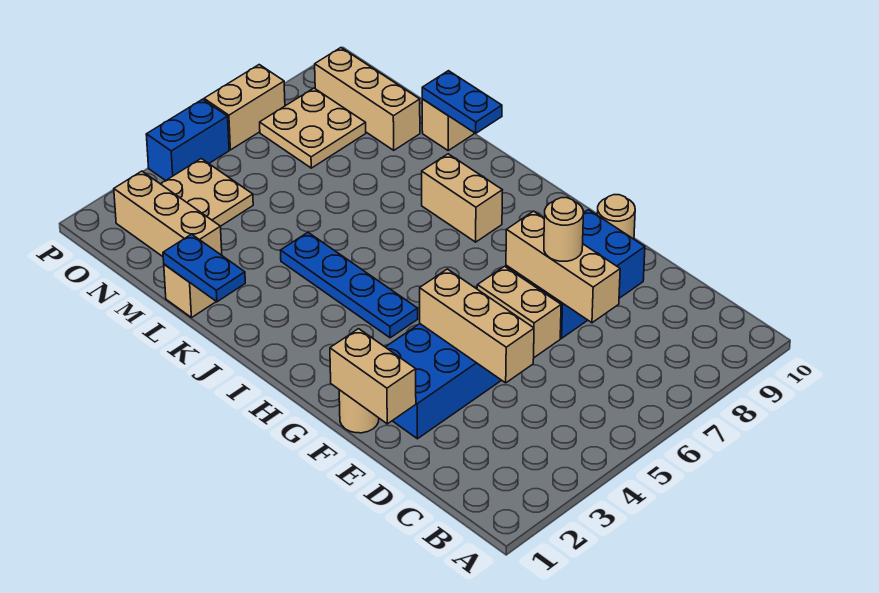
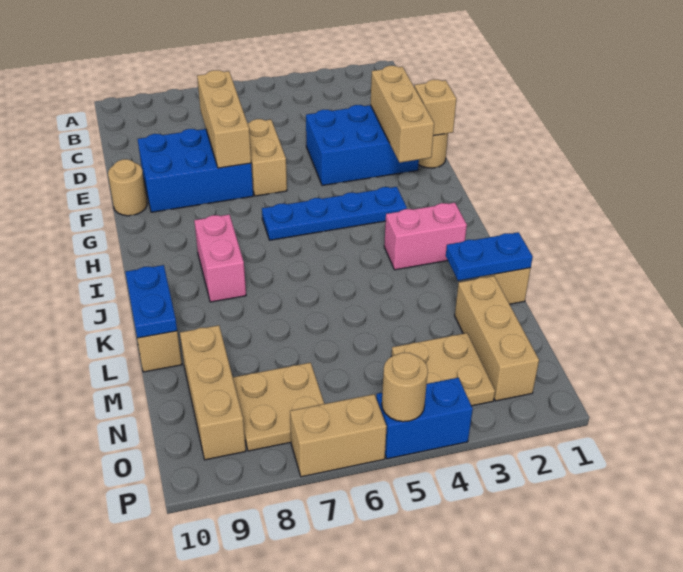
tan brick D4:F4 level 2 -> tan brick E2:G2 level 2
tan brick E1:F1 level 2 -> tan brick F1 level 2
tan round brick E7 level 3 -> tan round brick P5 level 2
blue plate H4:K4 level 1 -> blue plate H3:H6 level 1
tan brick I8:J8 level 1 -> pink brick I8:J8 level 1
none -> pink brick J2:J3 level 1
blue plate K1:L1 level 2 -> blue plate L1:L2 level 2

